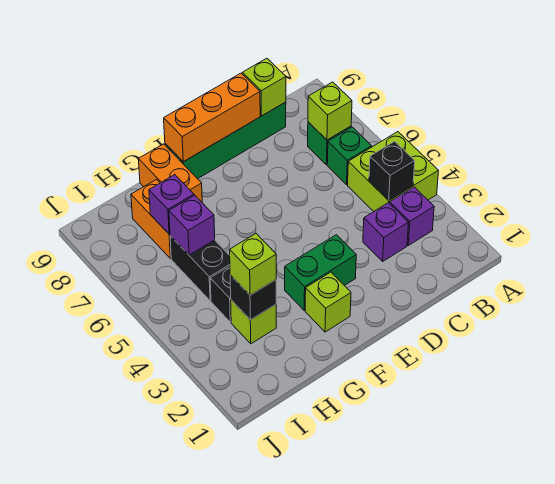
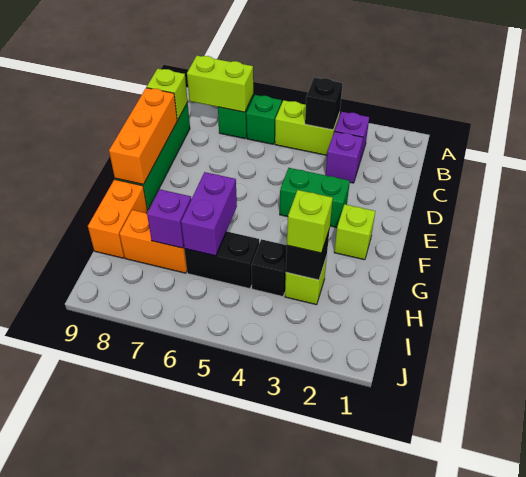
lime brick A4:B5 level 1 -> lime brick B4:B5 level 1
lime brick B7 level 2 -> lime brick B7:B8 level 2
green brick E3:F3 level 1 -> green brick E3:E4 level 1
orange brick G8:G9 level 1 -> orange brick G9:H9 level 1
purple brick H6 level 2 -> purple brick G6:H6 level 2

